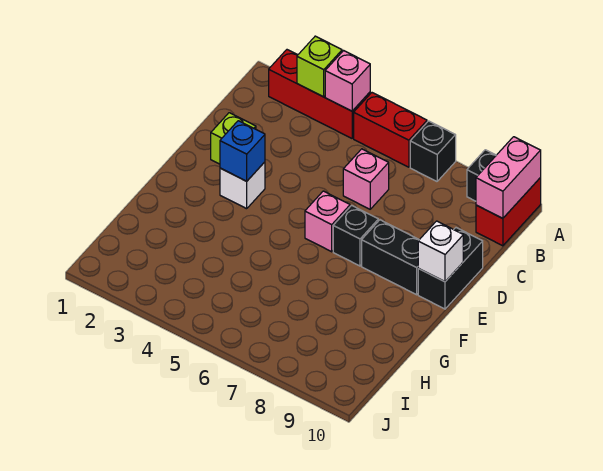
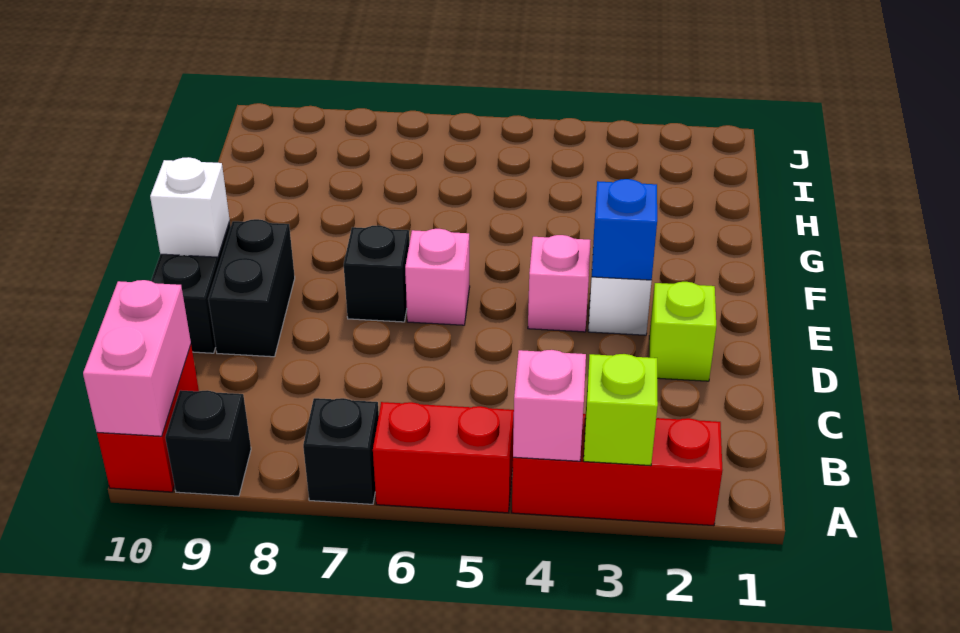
pink brick C6 level 1 -> pink brick E4 level 1
black brick E8:E9 level 1 -> black brick D9:E9 level 1

